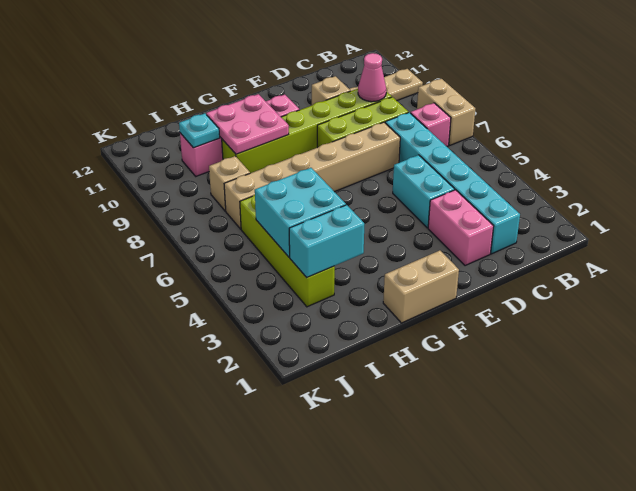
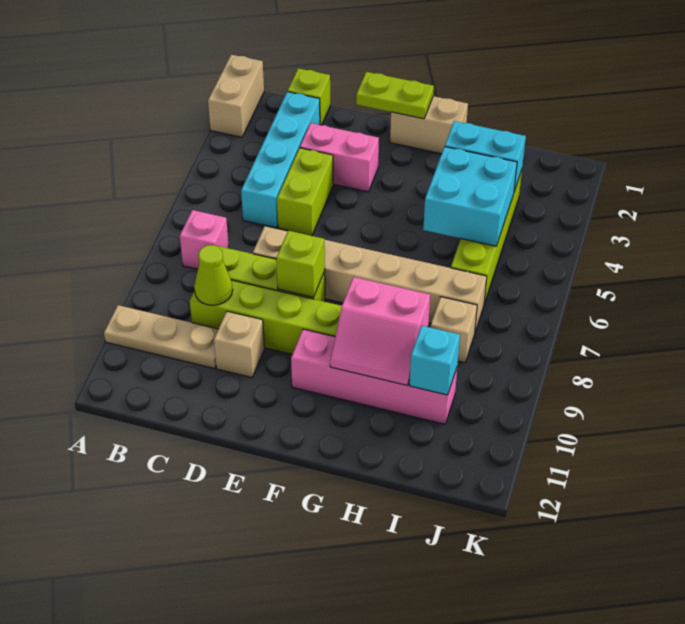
tan brick A7:A8 level 1 -> tan brick A1:A2 level 1
none -> lime brick C1 level 1
cyan brick C2:C7 level 1 -> cyan brick C2:C5 level 1
pink cone C9 level 2 -> lime cone C9 level 2
pink brick D2:D3 level 1 -> pink brick D3:E3 level 1
cyan brick D4:D5 level 1 -> lime brick D4:D5 level 1
none -> lime plate E1:F1 level 2
none -> lime brick E8 level 2
pink plate G9:H10 level 2 -> pink slope G9:H10 level 2 top 9
cyan plate I10 level 2 -> cyan brick I10 level 2

